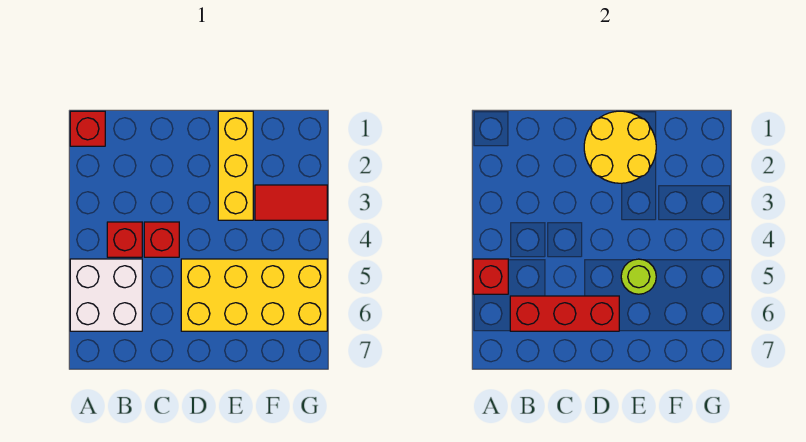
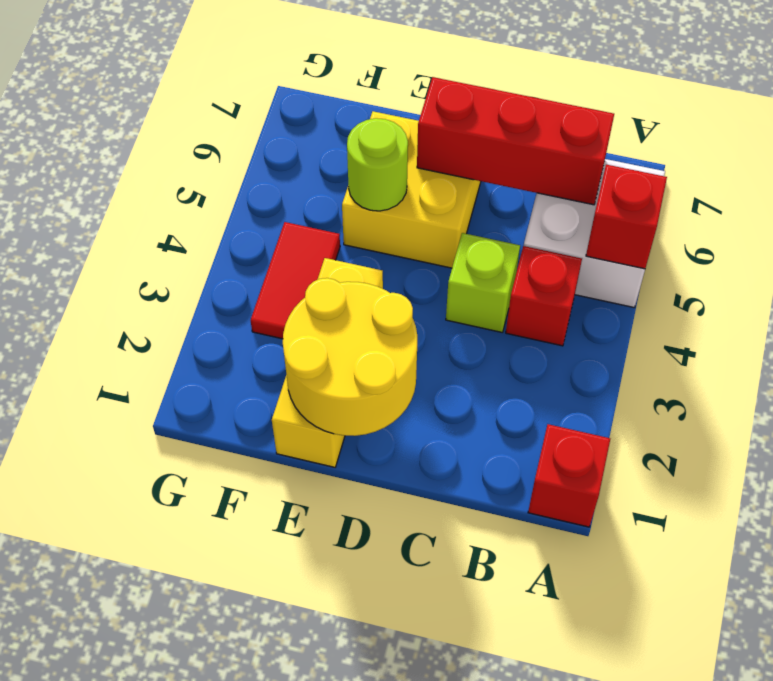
red brick C4 level 1 -> lime brick C4 level 1
yellow brick D5:G6 level 1 -> yellow brick D5:E6 level 1
red tile F3:G3 level 1 -> red tile F3:F4 level 1

